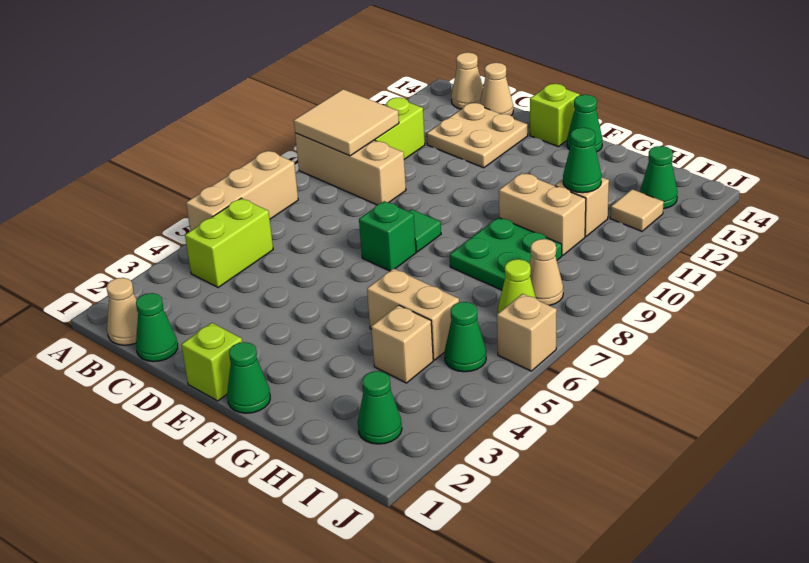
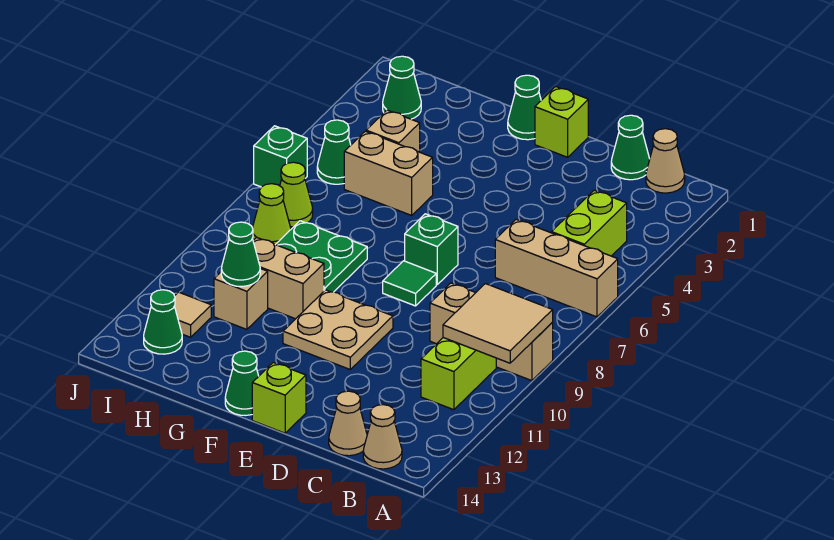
tan brick A5:A7 level 1 -> tan brick A6:C6 level 1
tan plate C12:D13 level 1 -> tan plate E10:F11 level 1
tan cone I8 level 1 -> lime cone I8 level 1
tan brick J6 level 1 -> green brick J6 level 1

